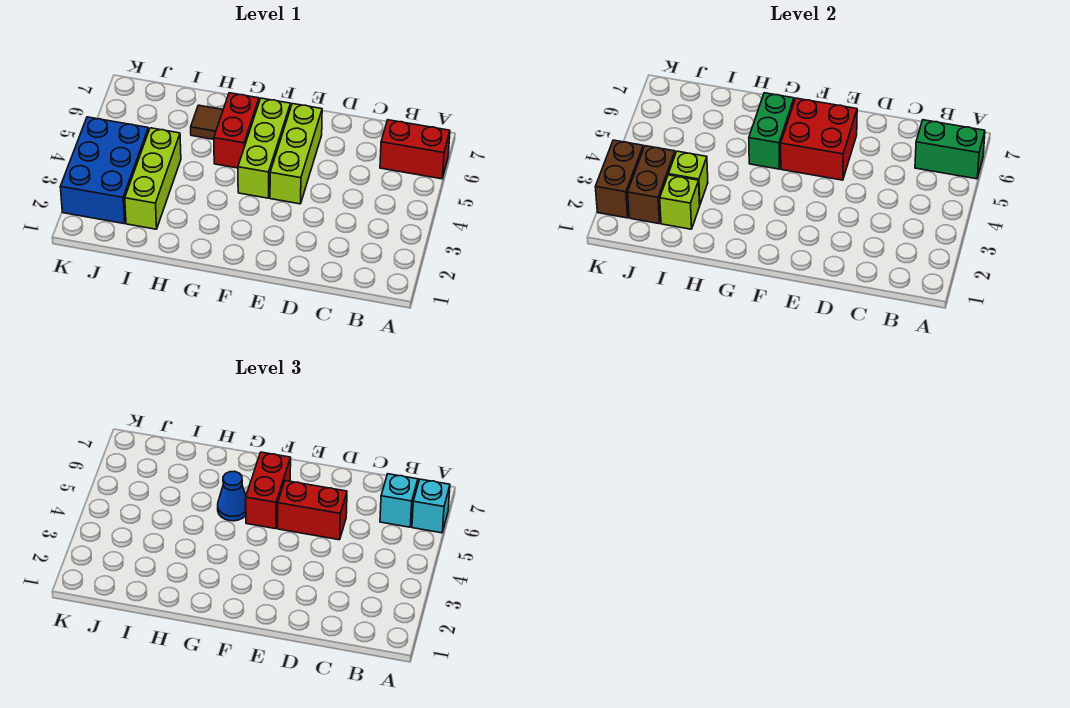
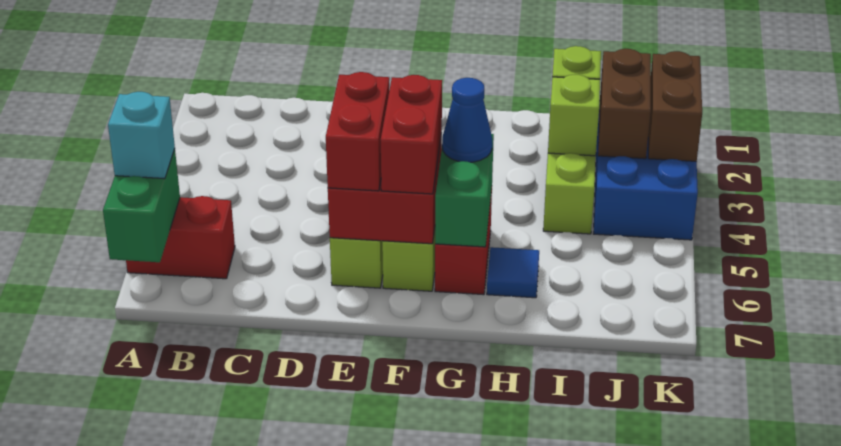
green brick A6:B6 level 2 -> green brick A6:A7 level 2
cyan brick B6 level 3 -> none
red brick D5:E5 level 3 -> red brick E5:E6 level 3
brown tile H6 level 1 -> blue tile H6 level 1

